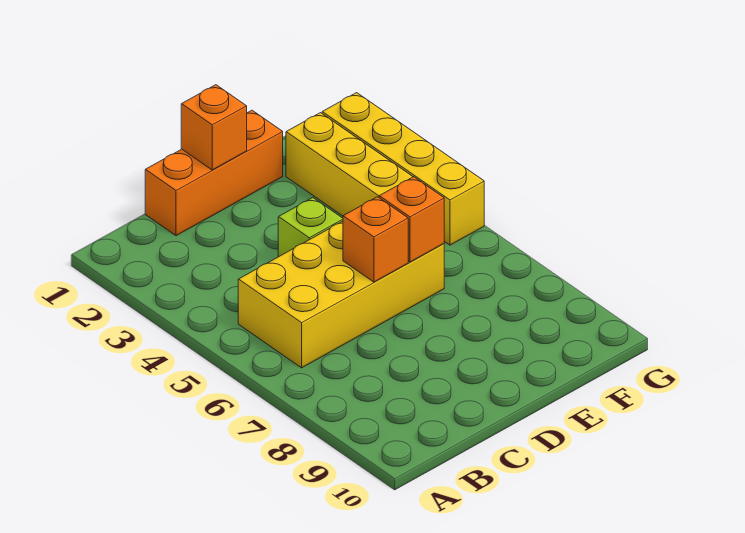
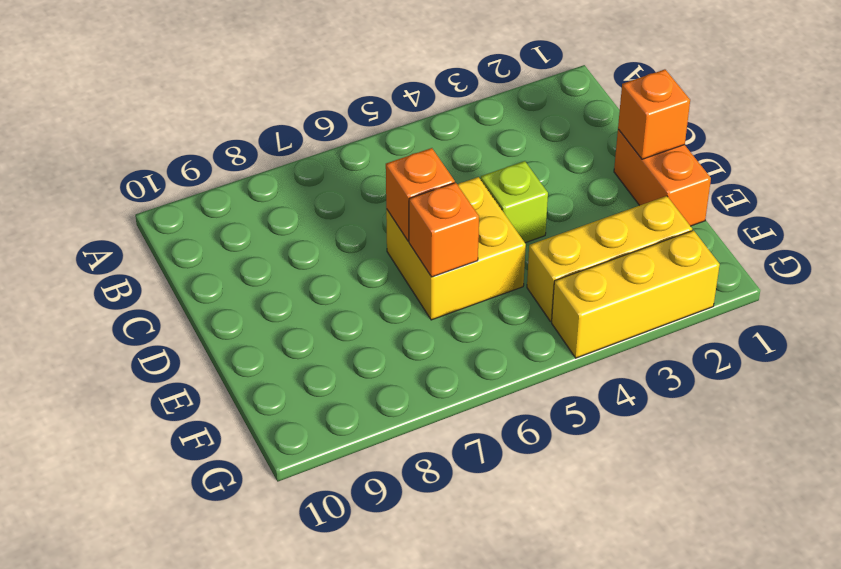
yellow brick B5:E6 level 1 -> yellow brick D5:E6 level 1
orange brick C1:E1 level 1 -> orange brick D1:E1 level 1
yellow brick G2:G5 level 1 -> yellow brick G2:G4 level 1

